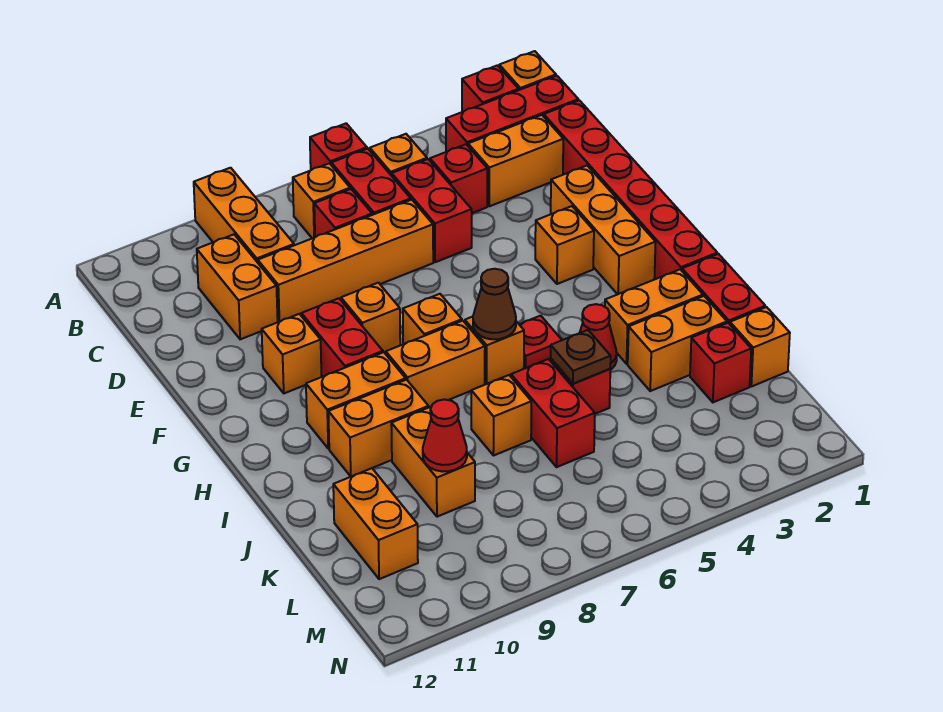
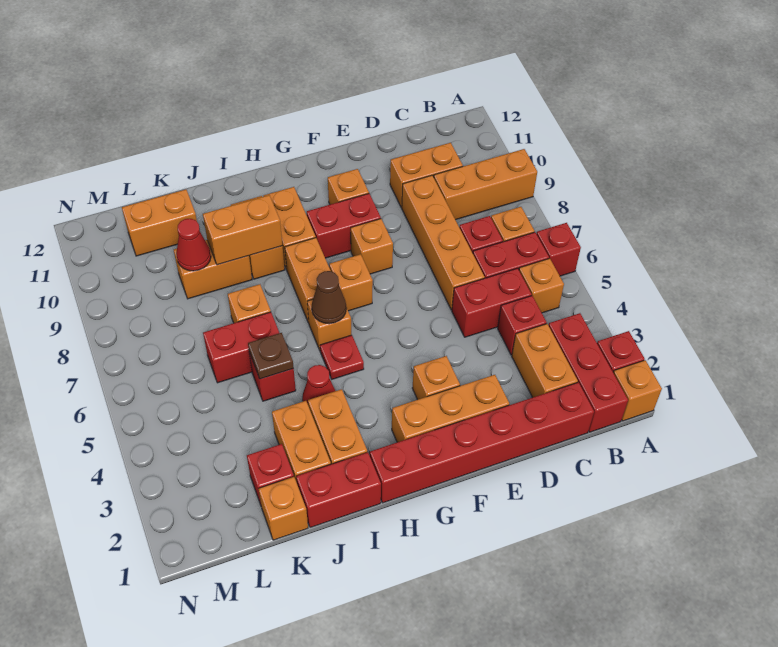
none -> orange brick I9:J9 level 2

